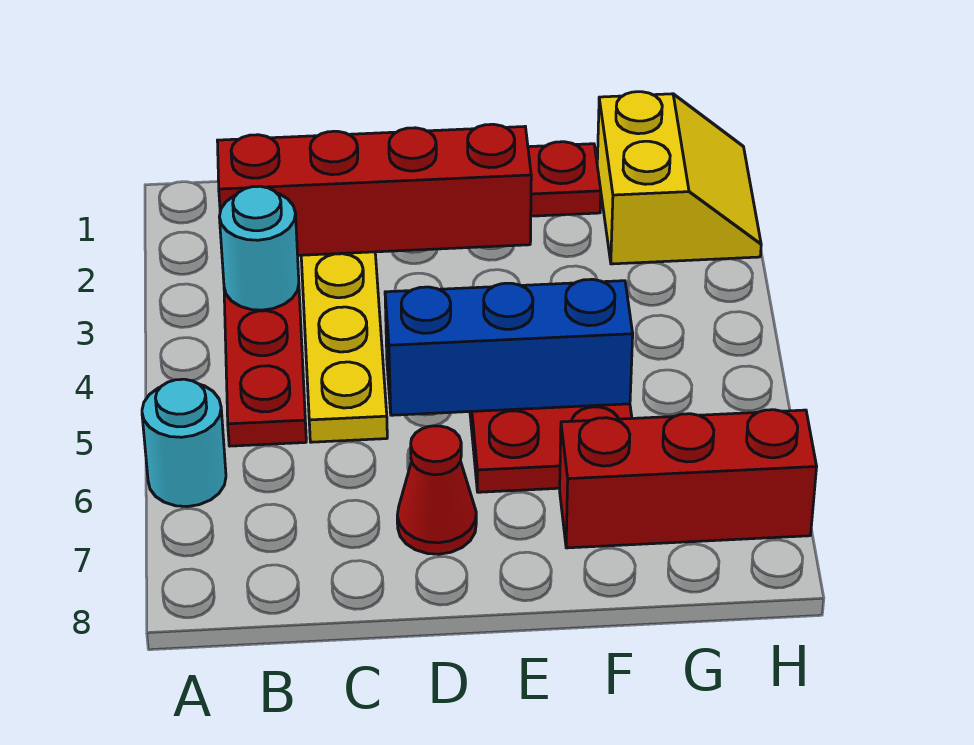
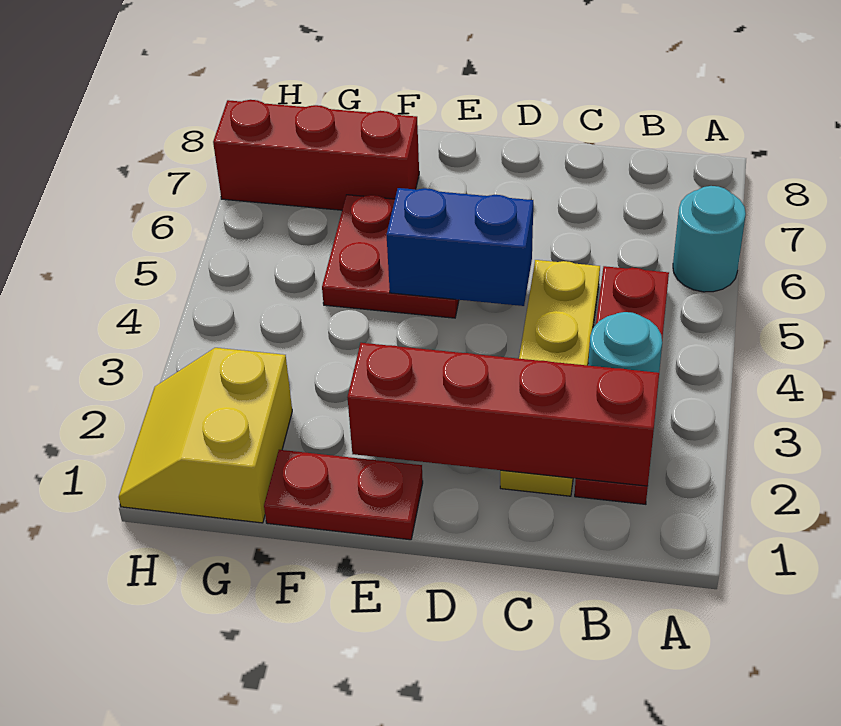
blue brick D5:F5 level 2 -> blue brick D5:E5 level 2
red cone D7 level 1 -> none

